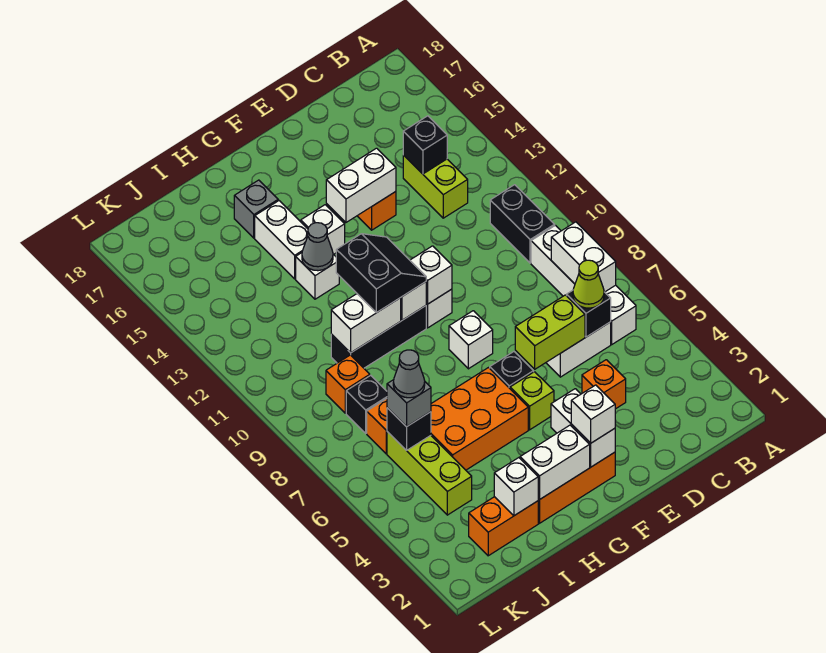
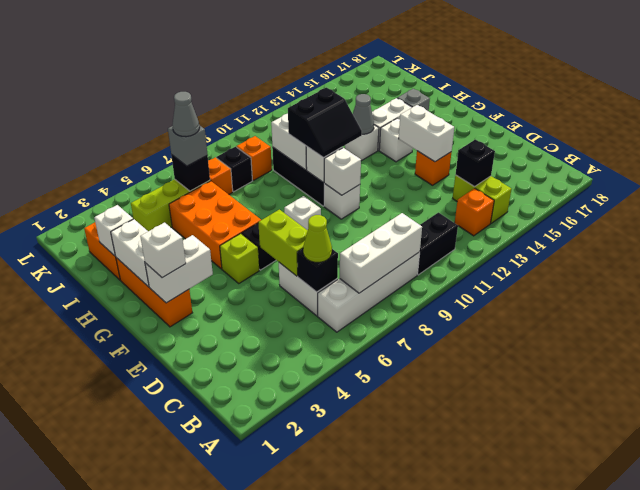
white brick B7:B8 level 2 -> white brick B7:B9 level 2
lime brick C13:C14 level 1 -> lime brick B14:C14 level 1
orange brick D4 level 1 -> orange brick B13 level 1

